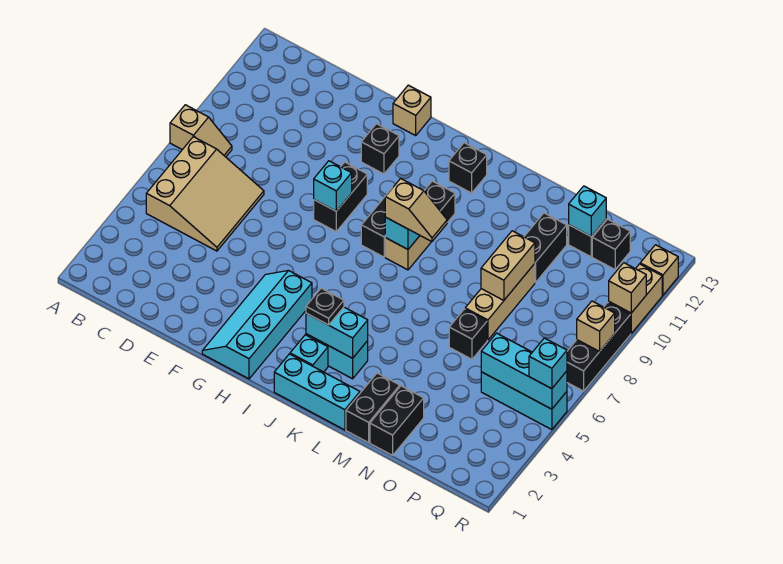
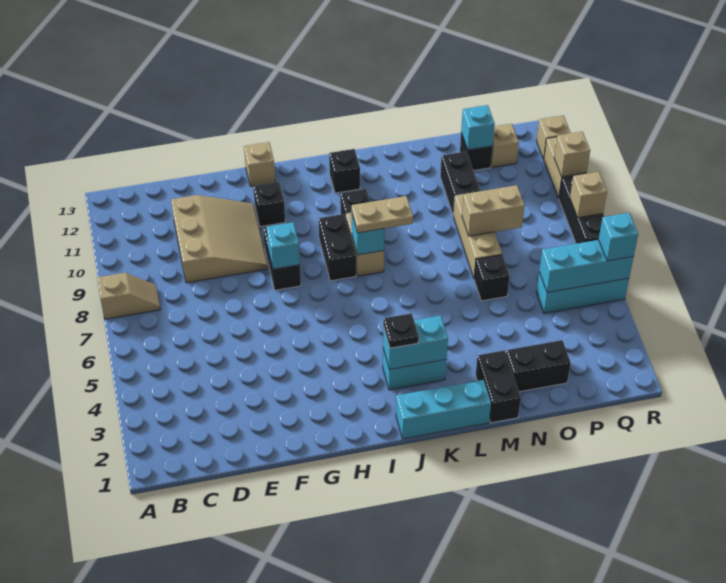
tan slope B5:D7 level 1 top B -> tan slope D9:F11 level 1 top D
cyan slope G1:H4 level 1 top H -> none
cyan brick J2 level 1 -> none
tan slope J8:K8 level 3 top J -> tan plate J8:K8 level 3
black brick N1:N2 level 1 -> black brick N2:O2 level 1
tan brick N8:N9 level 2 -> tan brick N8:O8 level 2
black brick P12 level 1 -> tan brick P12 level 1

